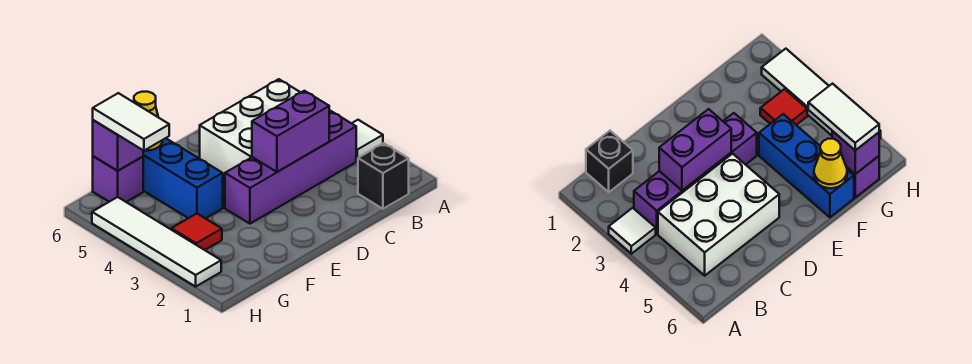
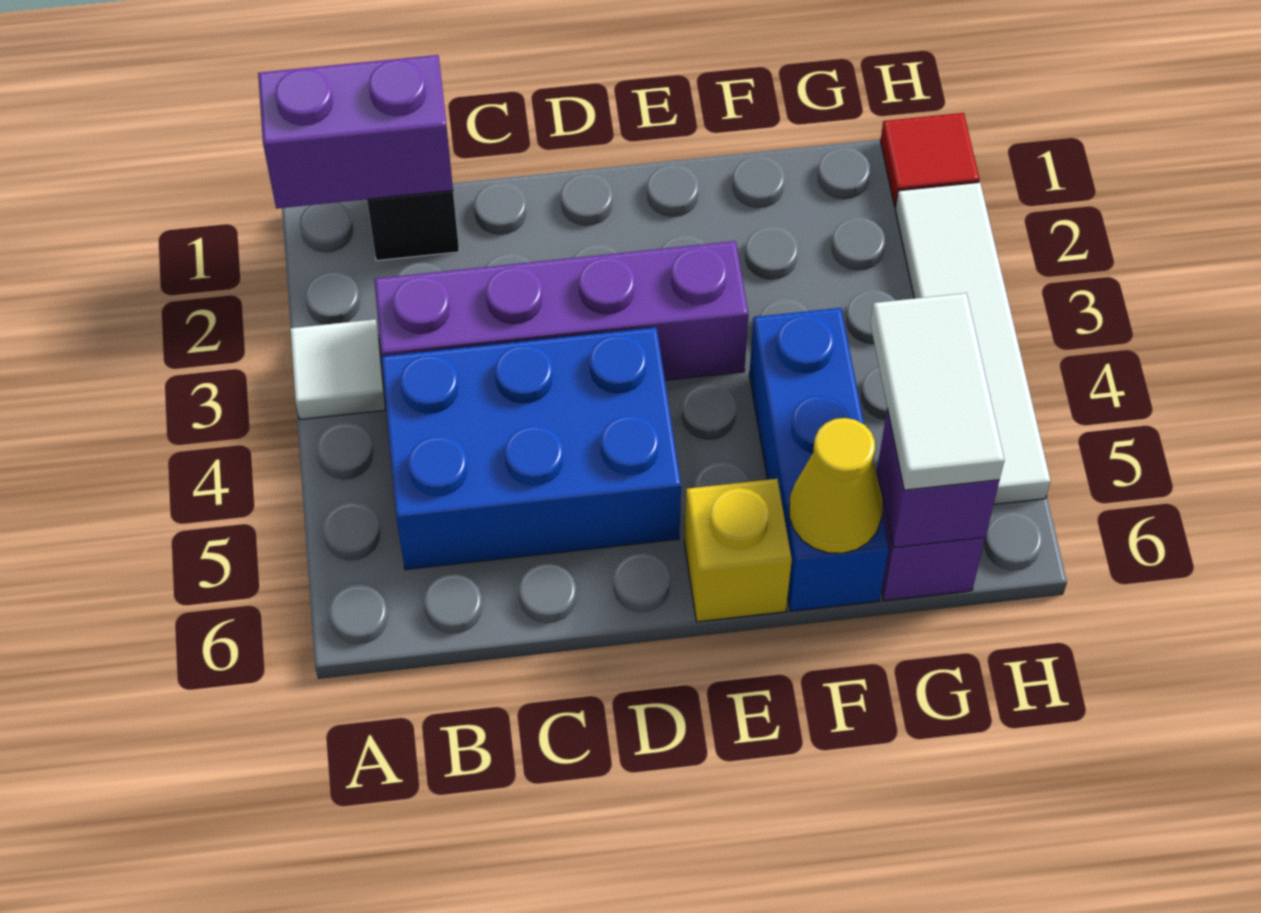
white brick B4:D5 level 1 -> blue brick B4:D5 level 1
purple brick C3:D3 level 2 -> purple brick A1:B1 level 2
none -> yellow brick E6 level 1
red tile G3 level 1 -> red tile H1 level 1

